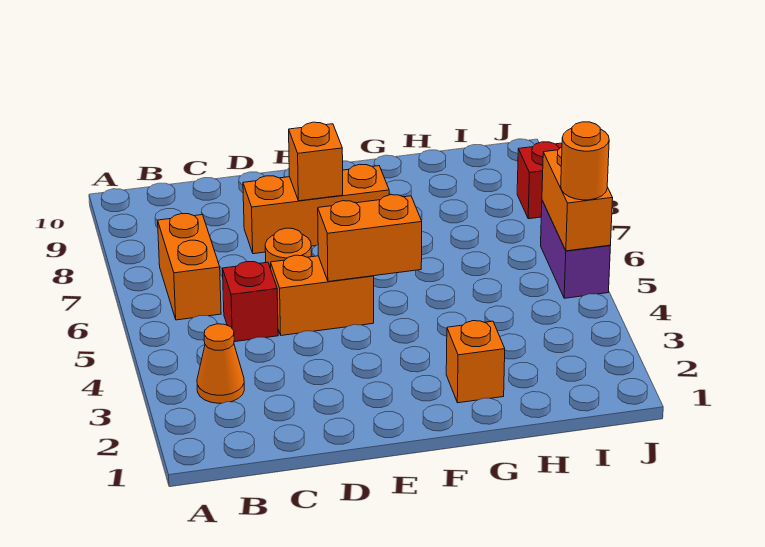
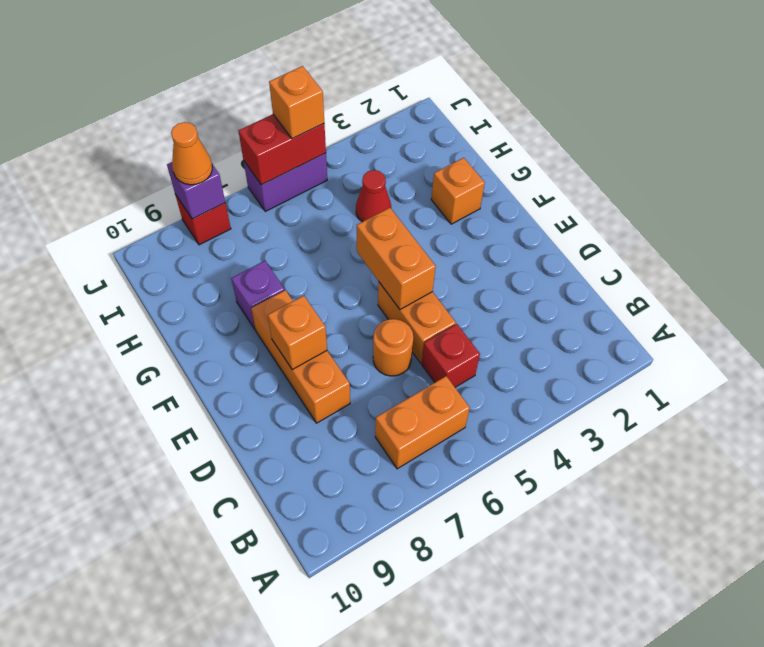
orange cone B3 level 1 -> orange cone J8 level 3
none -> purple brick G8 level 1
none -> red cone H4 level 1
orange brick J5:J6 level 2 -> red brick J5:J6 level 2
orange round brick J5 level 3 -> orange brick J5 level 3
none -> purple brick J8 level 2

